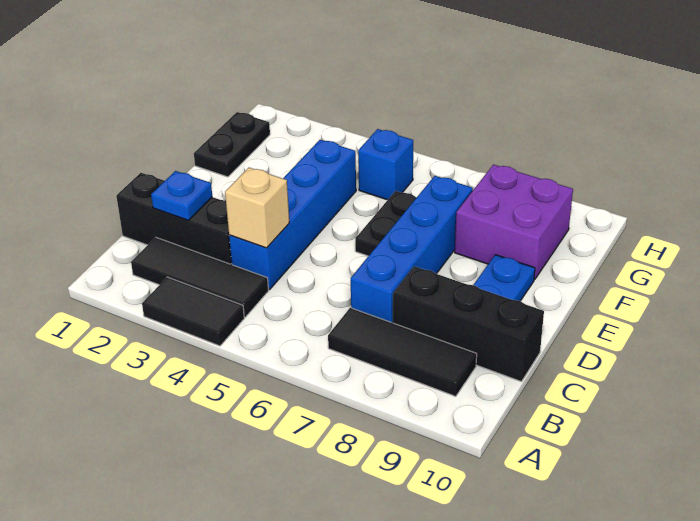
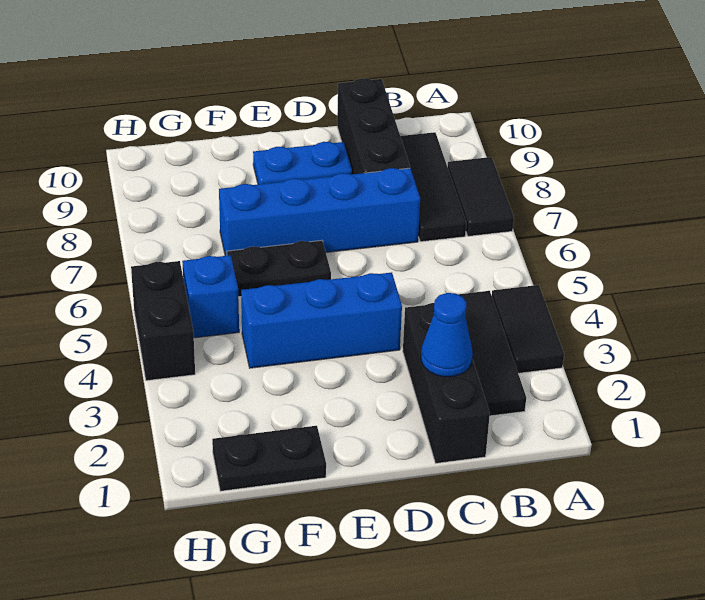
none -> black tile A7:A8 level 1
blue plate C2 level 2 -> blue cone C2 level 2
blue brick C4:F4 level 1 -> blue brick D4:F4 level 1
tan brick C4 level 2 -> none
purple brick F8:G9 level 1 -> none
none -> black brick H4:H5 level 1

